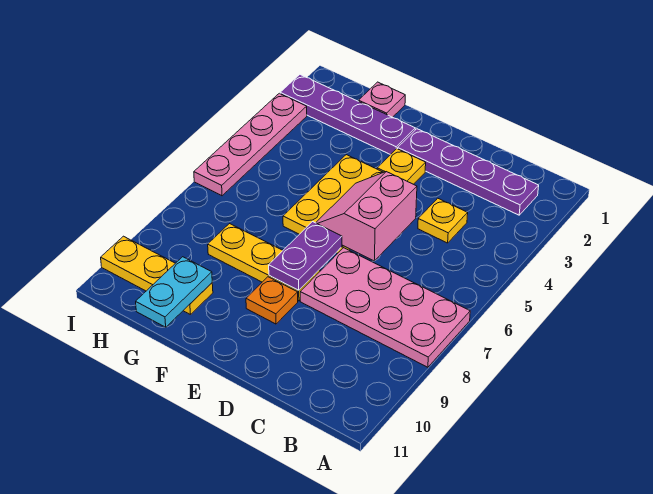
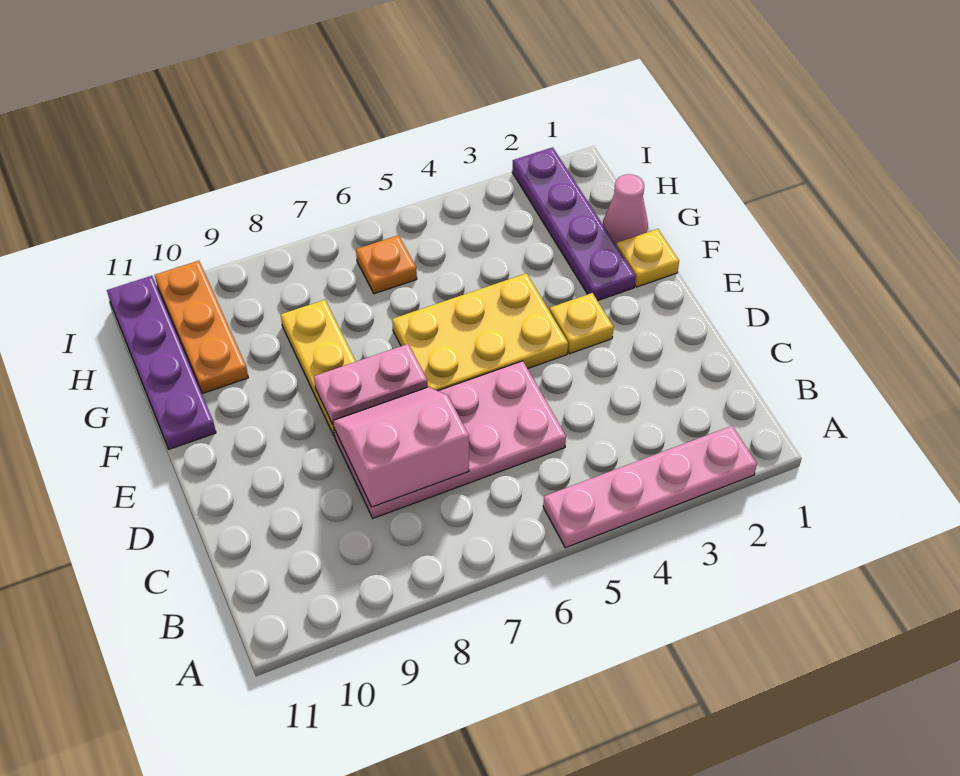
pink plate A7:D8 level 1 -> pink plate C5:D8 level 1
purple plate B2:E2 level 1 -> purple plate F11:I11 level 1
yellow plate C4 level 1 -> yellow plate F1 level 1
pink slope D5:E6 level 2 top D -> pink slope C7:D8 level 2 top C
purple plate E7:E8 level 2 -> pink plate E7:E8 level 2
orange plate E9 level 1 -> orange plate H6 level 1
pink plate G1 level 1 -> pink cone G1 level 1
yellow plate G10:I10 level 1 -> orange plate G10:I10 level 1
cyan plate G10:G11 level 2 -> none
pink plate I3:I6 level 1 -> pink plate A2:A5 level 1

